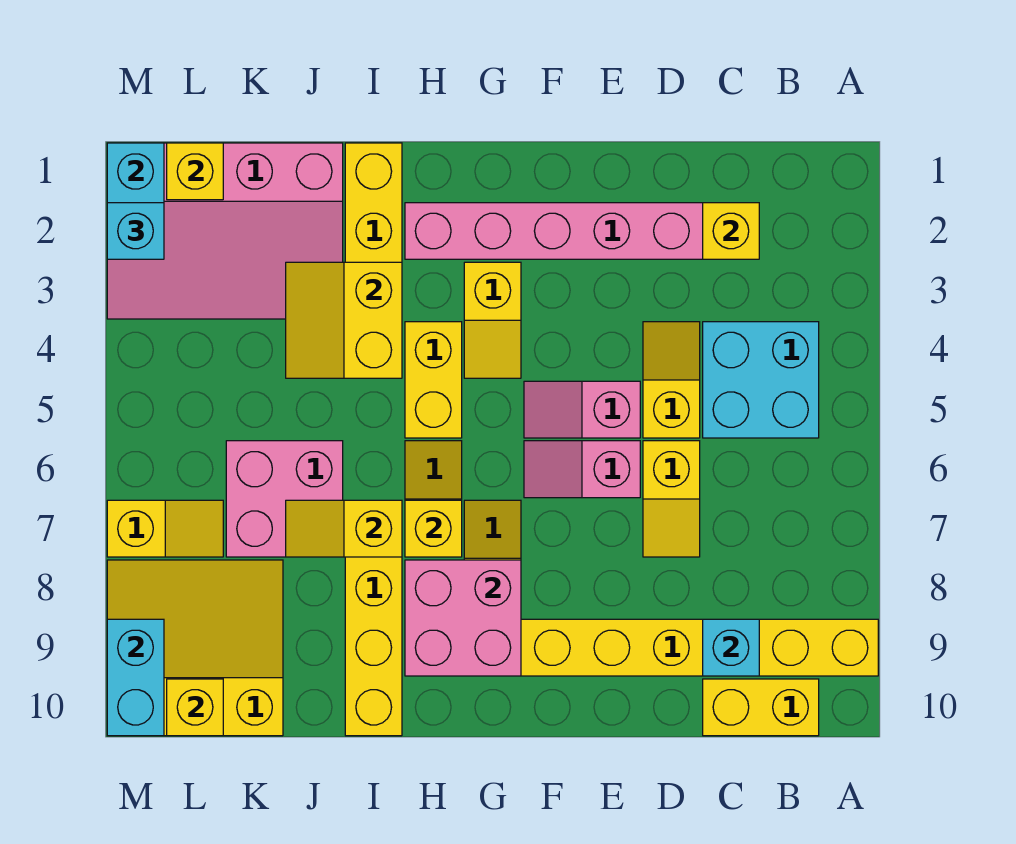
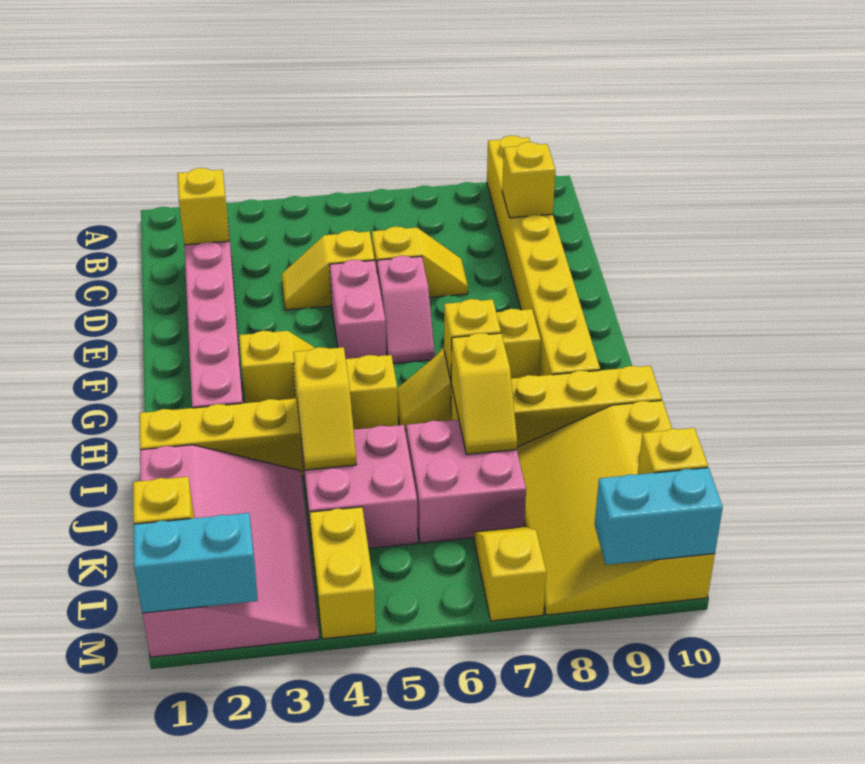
cyan brick B4:C5 level 1 -> none
yellow brick B10:C10 level 1 -> yellow brick L4:M4 level 1
cyan brick C9 level 2 -> yellow brick C9 level 2
pink slope E5:F5 level 1 top E -> pink brick E5:F5 level 1
pink brick G8:H9 level 2 -> pink brick J4:K5 level 1
yellow slope I3:J4 level 2 top I -> yellow slope I4:J4 level 2 top I
yellow slope K8:M10 level 1 top 10 -> yellow slope J8:M10 level 1 top 10
cyan brick M2 level 3 -> none

